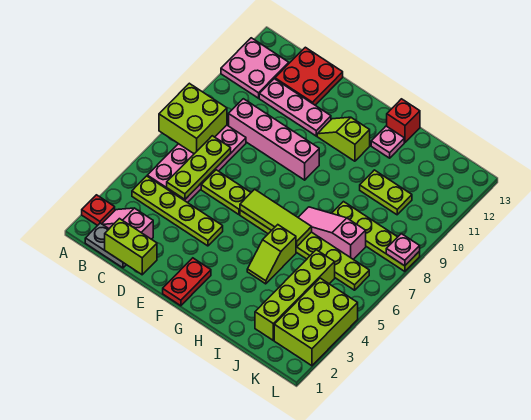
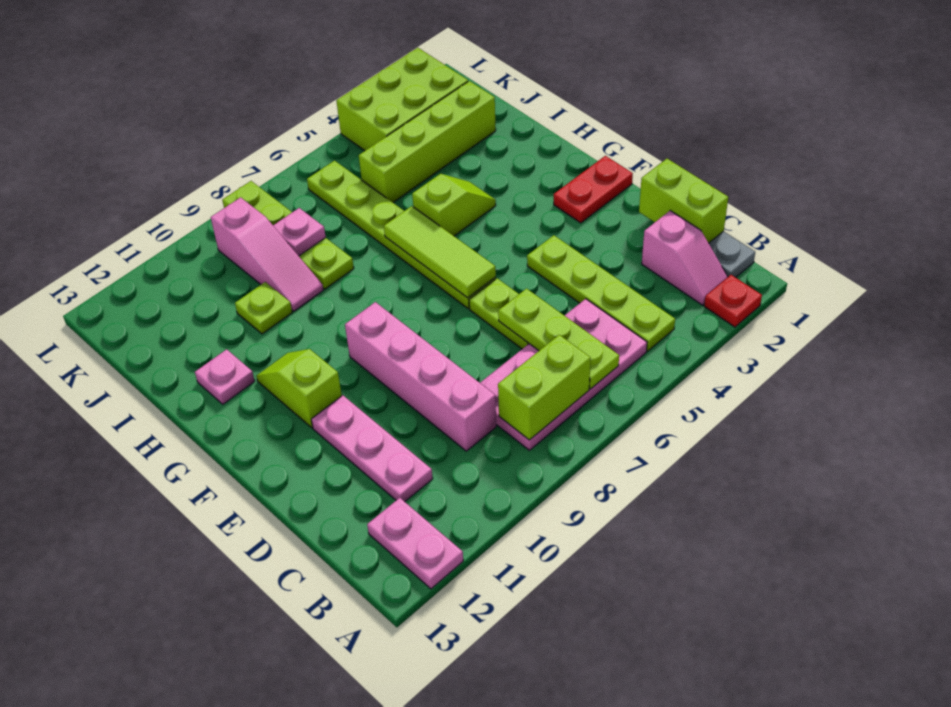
lime brick A7:B8 level 2 -> lime brick B7:B8 level 2
pink plate A11:B12 level 1 -> pink plate A12:B12 level 1
lime plate C5:C7 level 2 -> lime plate B6:D6 level 2
red plate C12:D13 level 1 -> none
lime slope F11:G11 level 1 top G -> lime slope F11:G11 level 1 top F
pink slope H7:J7 level 1 top J -> pink slope I9:K9 level 1 top K
red brick H13 level 1 -> none
lime plate I10:J10 level 1 -> lime plate I10 level 1
pink plate L8 level 2 -> pink plate J8 level 2

